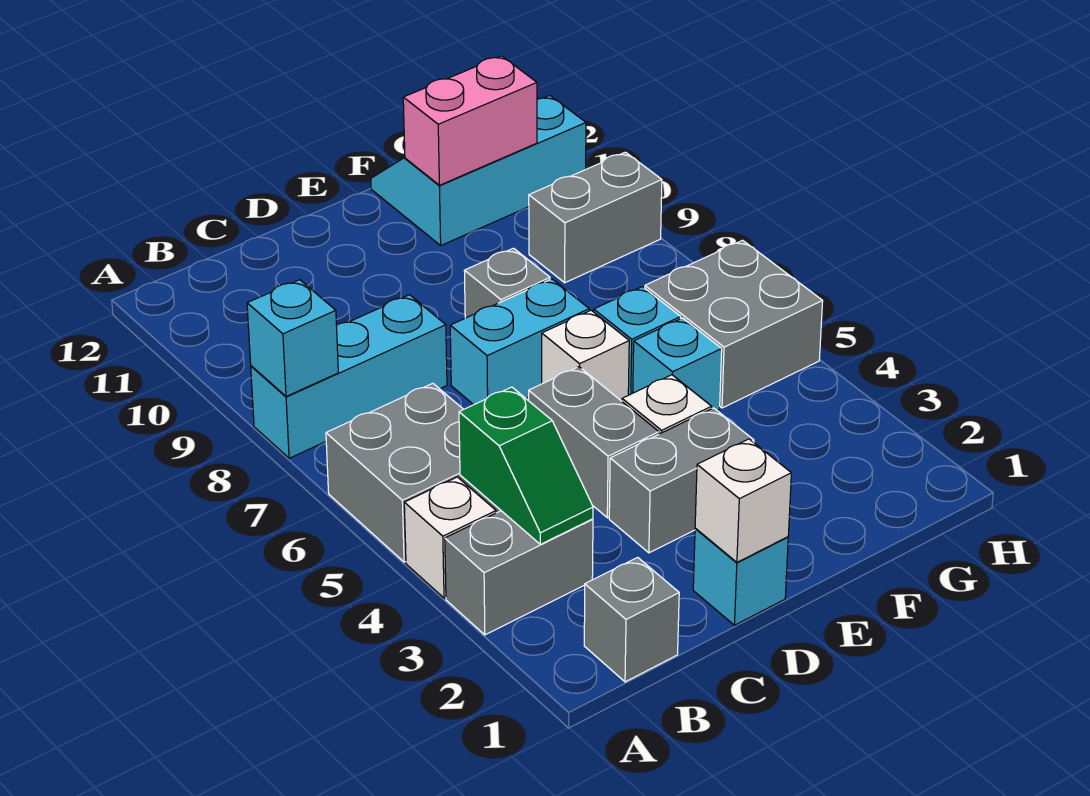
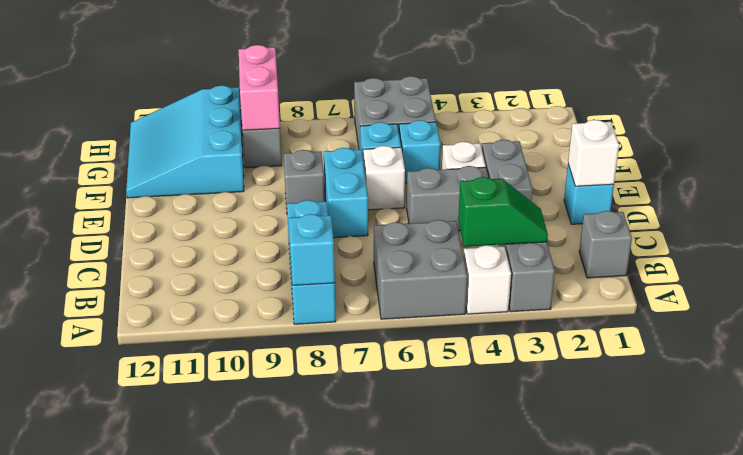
cyan slope F11:H12 level 1 top 11 -> cyan slope F10:H12 level 1 top 10
pink brick F11:G11 level 2 -> pink brick G9:H9 level 2

